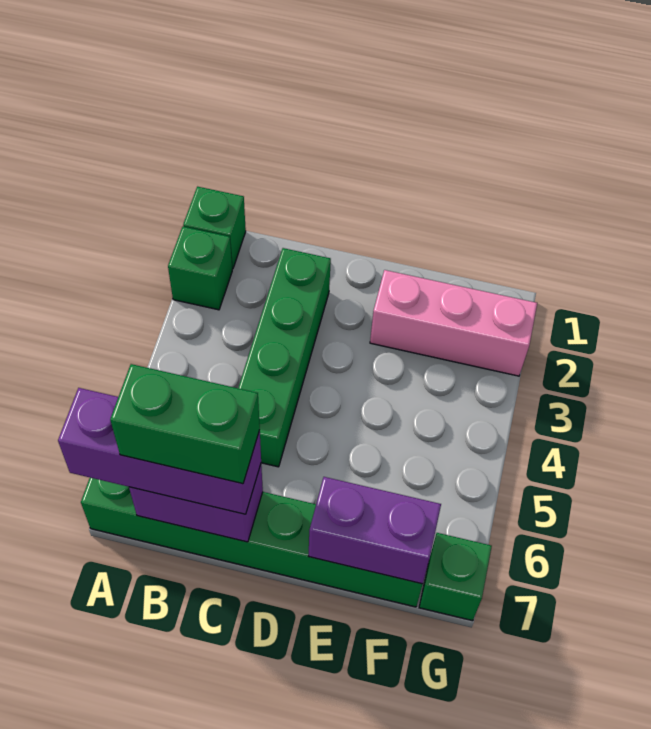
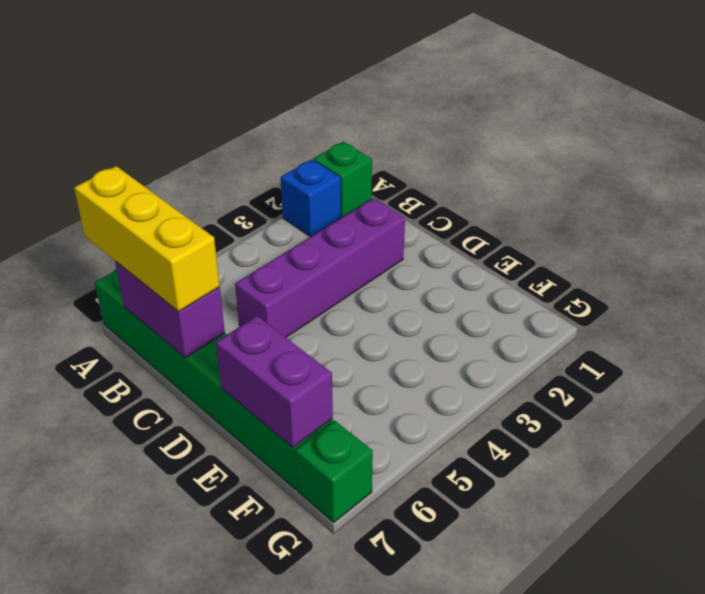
green brick A2 level 1 -> blue brick A2 level 1
purple brick A7:C7 level 3 -> yellow brick A7:C7 level 3
green brick B7:C7 level 4 -> none
green brick C2:C5 level 1 -> purple brick C2:C5 level 1
pink brick E2:G2 level 1 -> none

